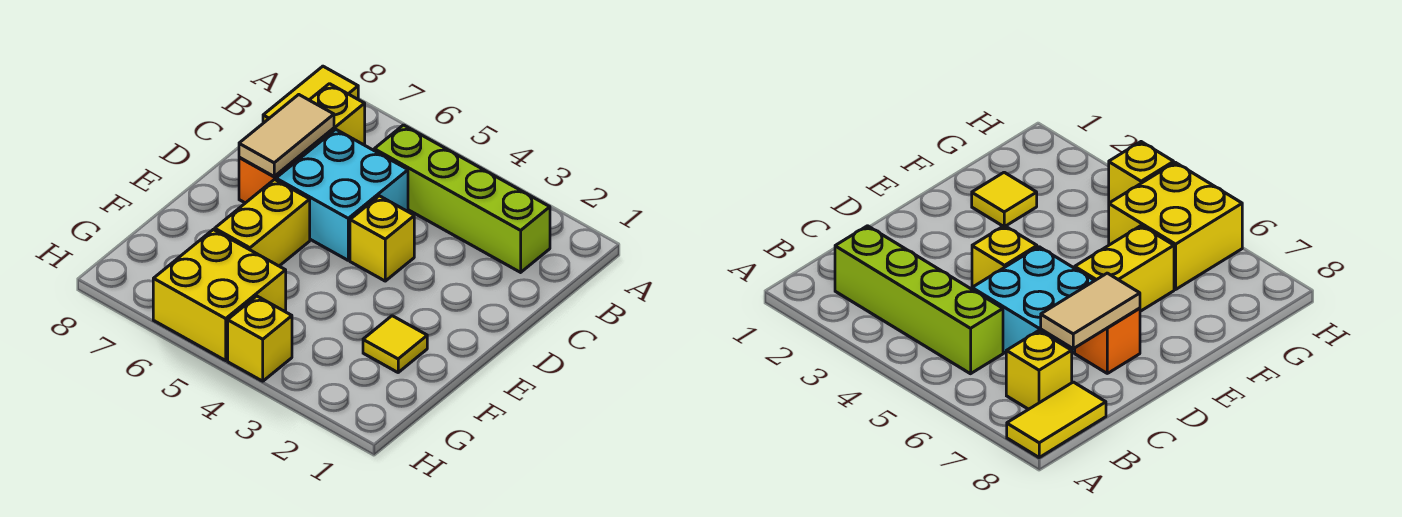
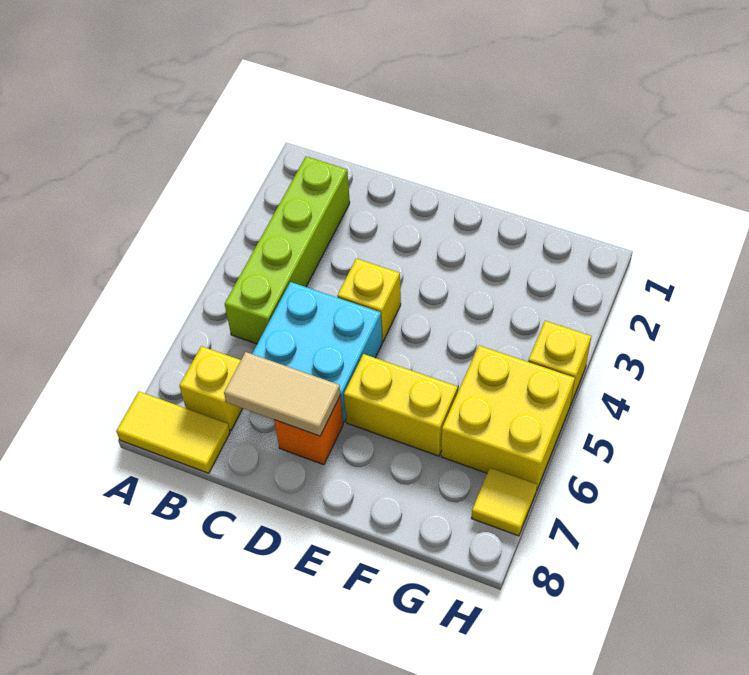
yellow tile F2 level 1 -> yellow tile H7 level 1

